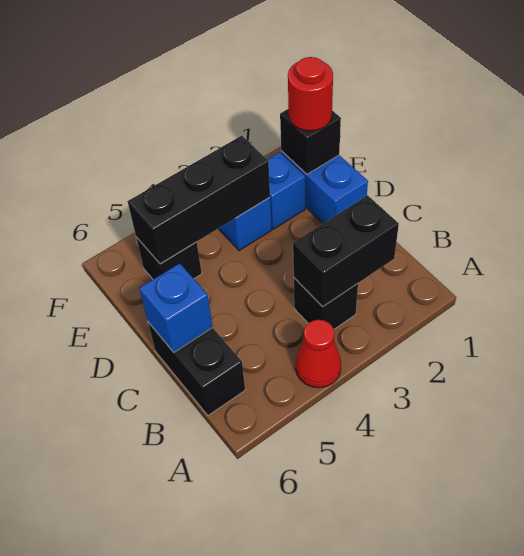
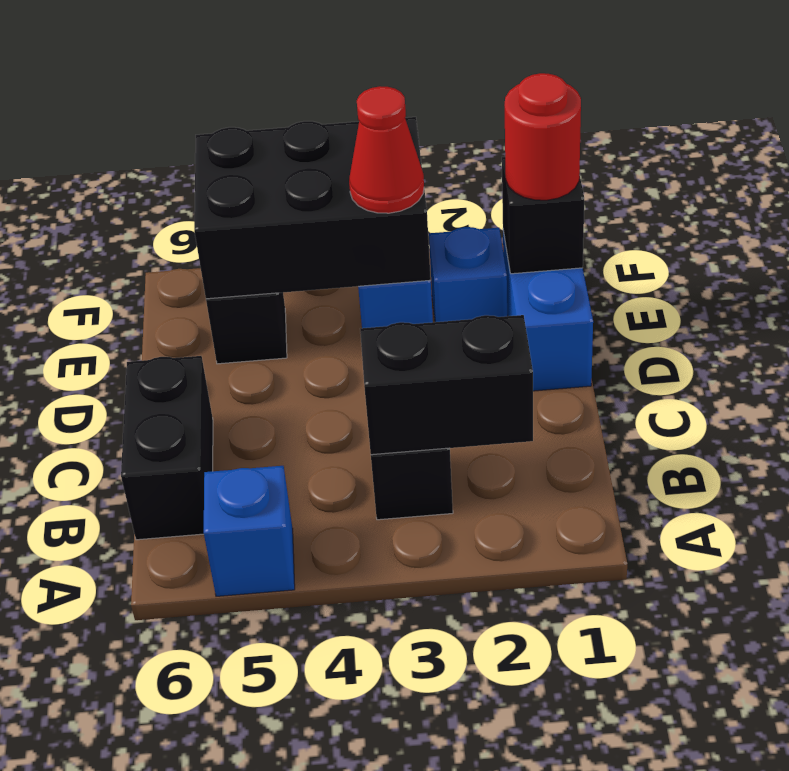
red cone A4 level 1 -> red cone E3 level 3
blue brick C6 level 2 -> blue brick A5 level 1
black brick E3:E5 level 2 -> black brick E3:F5 level 2

